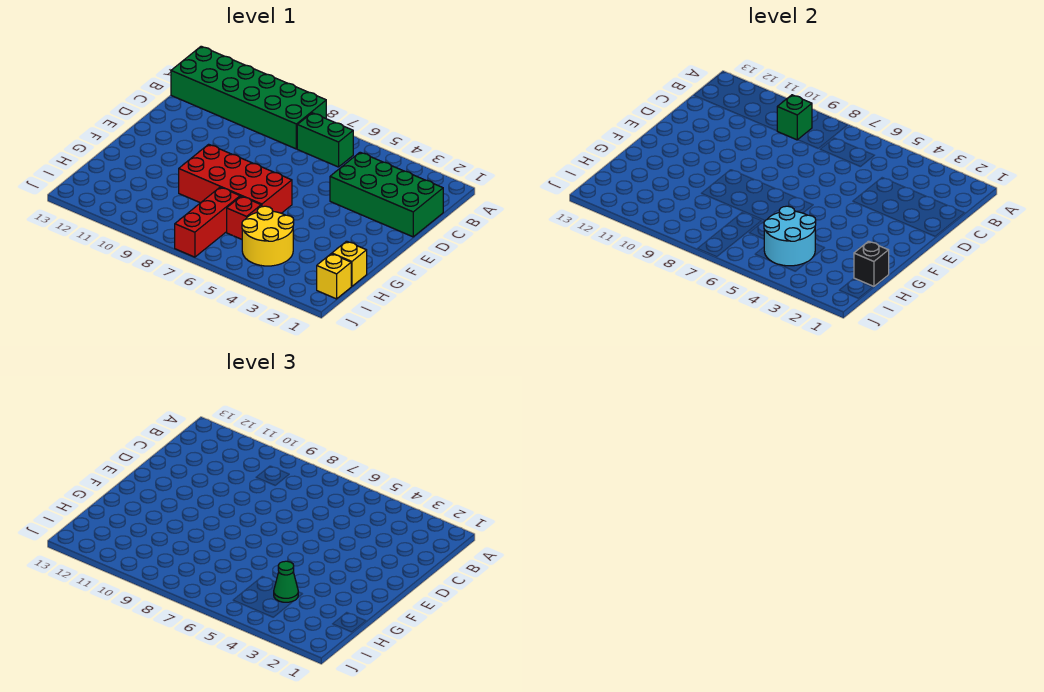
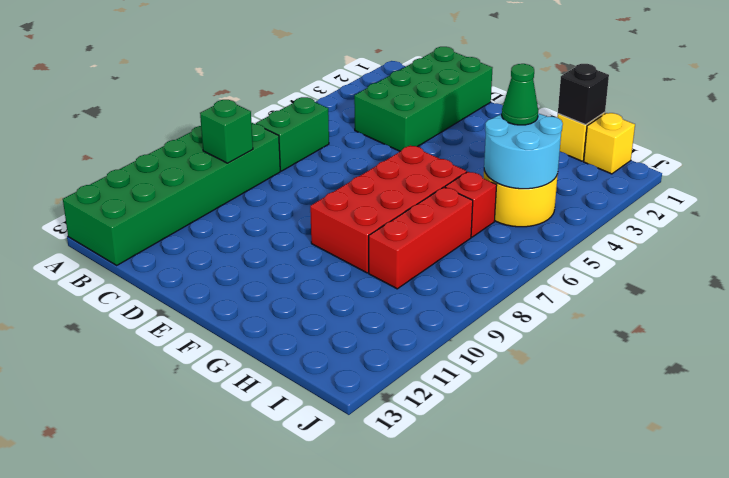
red brick H7:J7 level 1 -> red brick H7:H9 level 1

